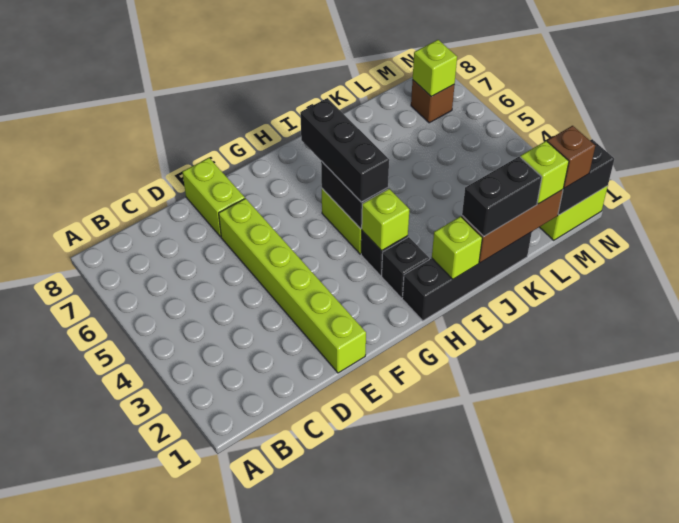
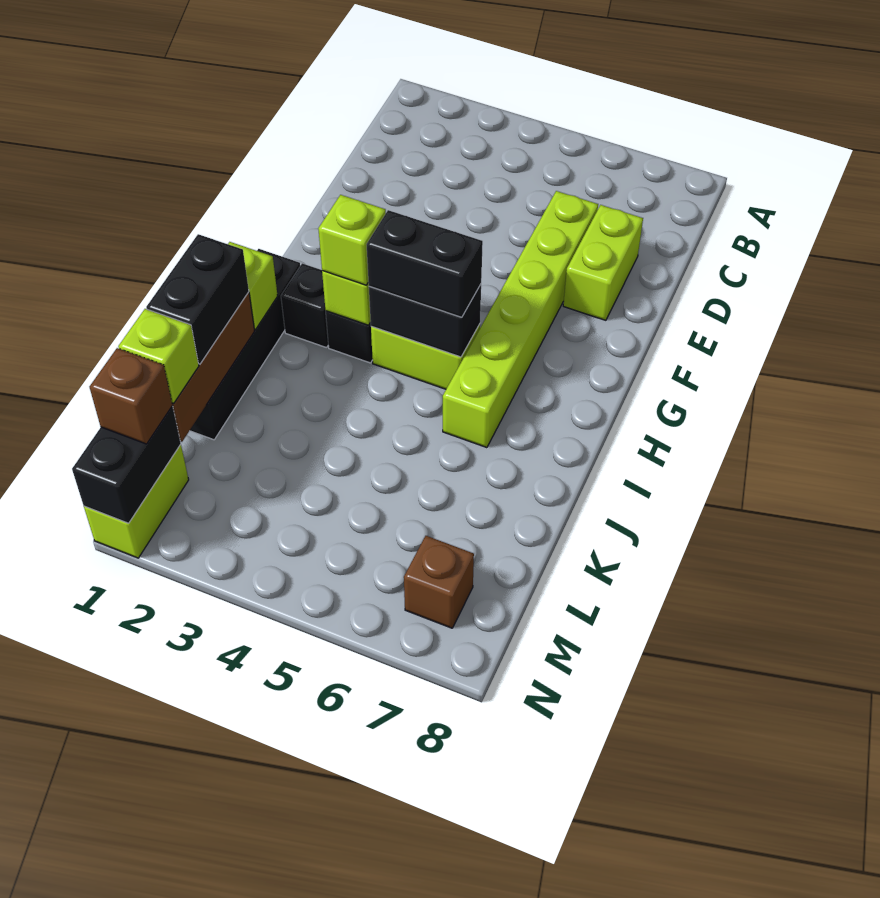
lime brick E1:E6 level 1 -> lime brick D6:I6 level 1
lime brick E7:E8 level 1 -> lime brick D7:E7 level 1
black brick H4:H6 level 3 -> black brick H4:H5 level 3
lime brick M7 level 2 -> lime brick H3 level 3

